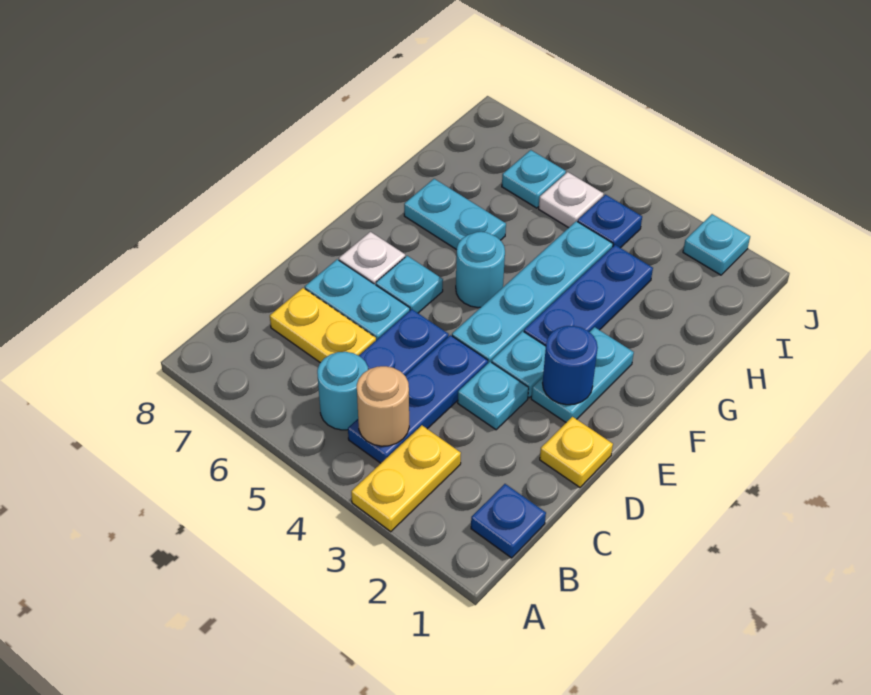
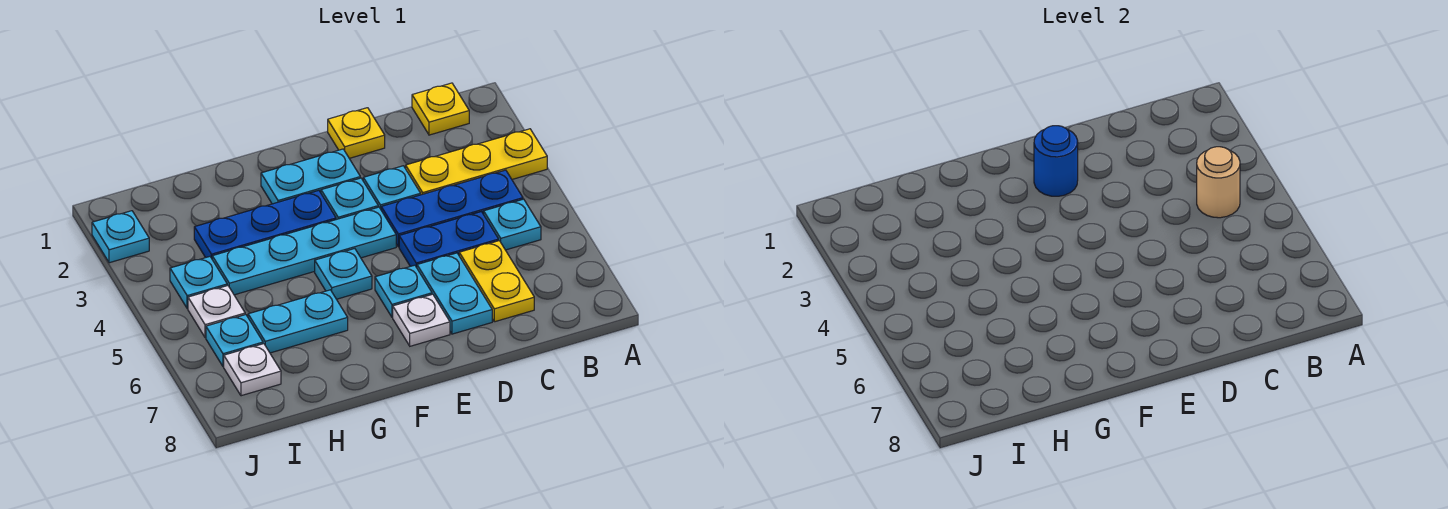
yellow plate A3:B3 level 1 -> yellow plate A3:C3 level 1
blue plate B1 level 1 -> yellow plate B1 level 1
cyan round brick B5 level 1 -> cyan plate B5 level 1
cyan round brick F5 level 1 -> cyan plate F5 level 1
cyan plate G6:G7 level 1 -> cyan plate G6:H6 level 1
blue plate I4 level 1 -> cyan plate I4 level 1
none -> white plate I7 level 1

